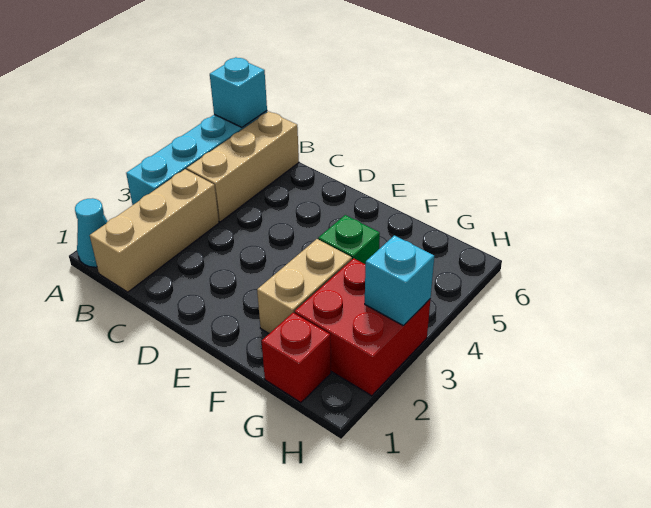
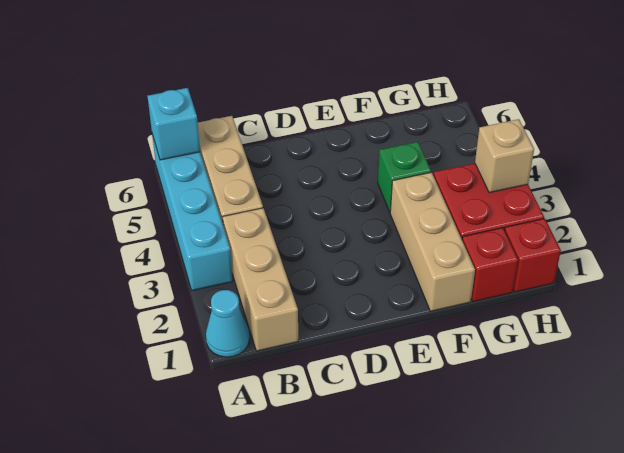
tan brick F2:F3 level 1 -> tan brick F1:F3 level 1
none -> red brick H1 level 1
cyan brick H3 level 2 -> tan brick H3 level 2

